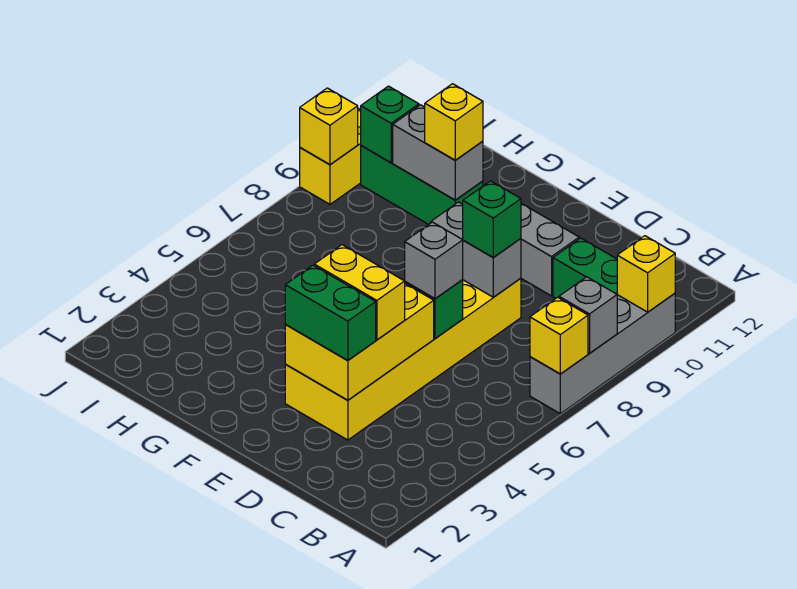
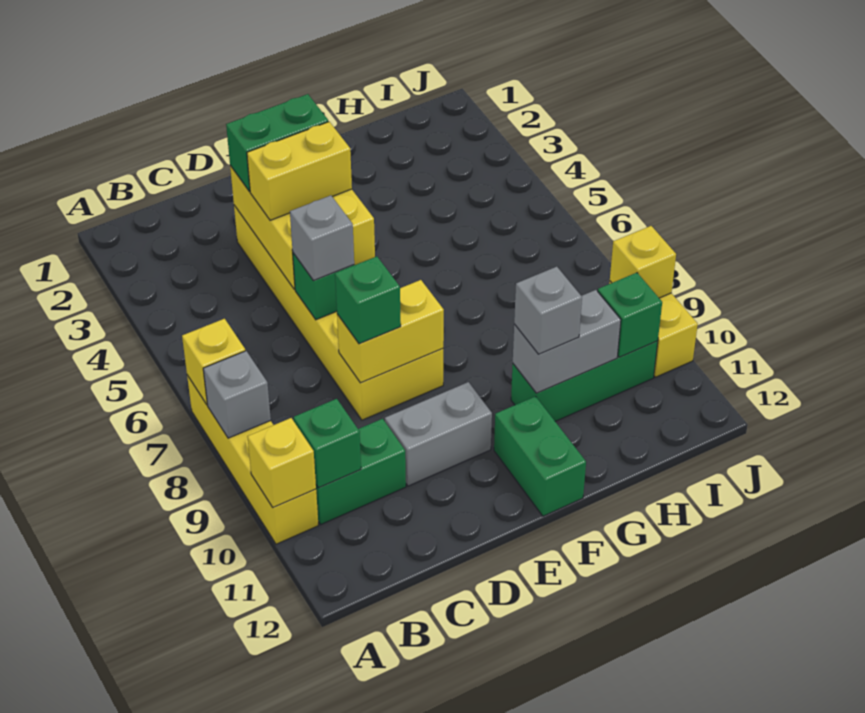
grey brick A7:A10 level 1 -> yellow brick A7:A10 level 1
none -> green brick B10 level 2
grey brick D8:E8 level 2 -> yellow brick D8:E8 level 2
none -> green brick F11:F12 level 1
yellow brick G10 level 3 -> grey brick G10 level 3

